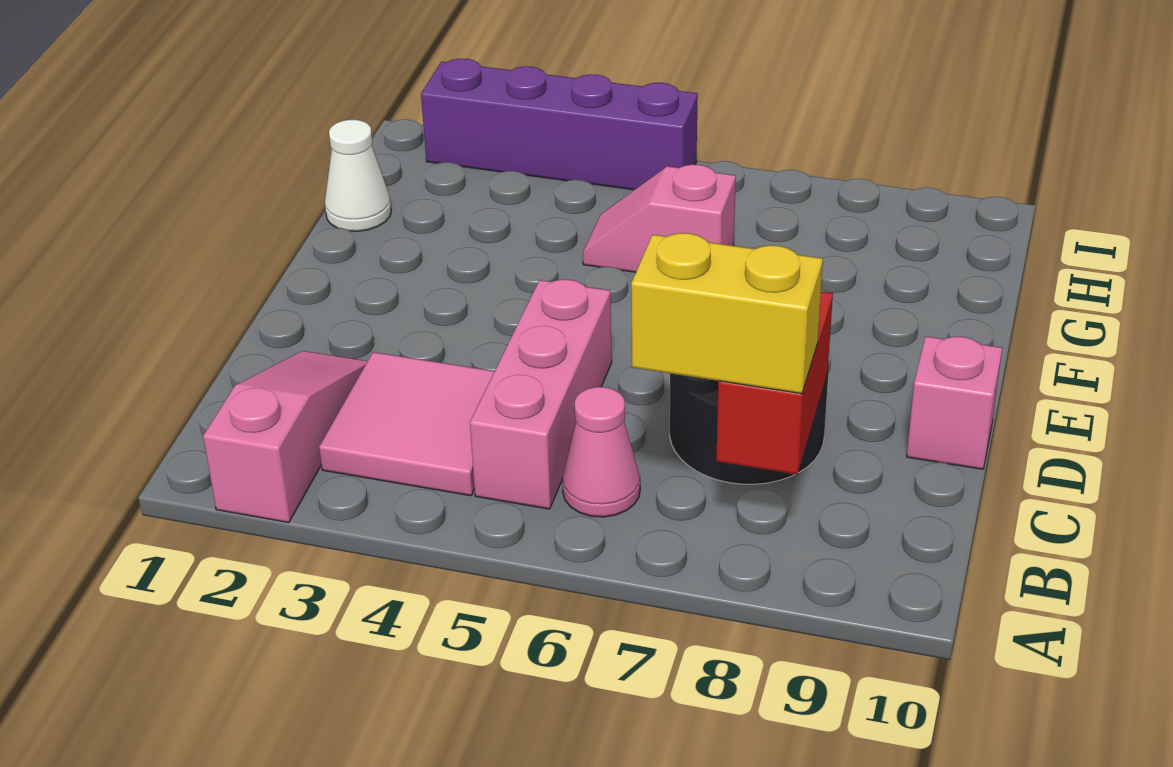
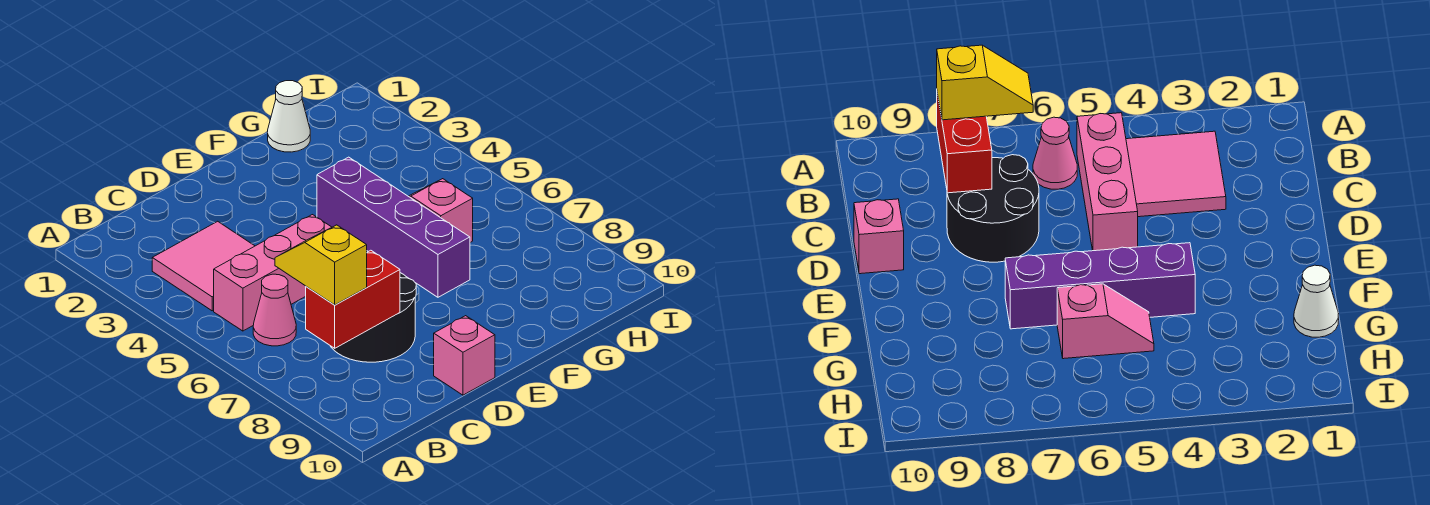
pink slope A2:C2 level 1 top A -> none
yellow brick B7:B8 level 3 -> yellow slope B7:B8 level 3 top 8
purple brick I2:I5 level 1 -> purple brick F4:F7 level 1

